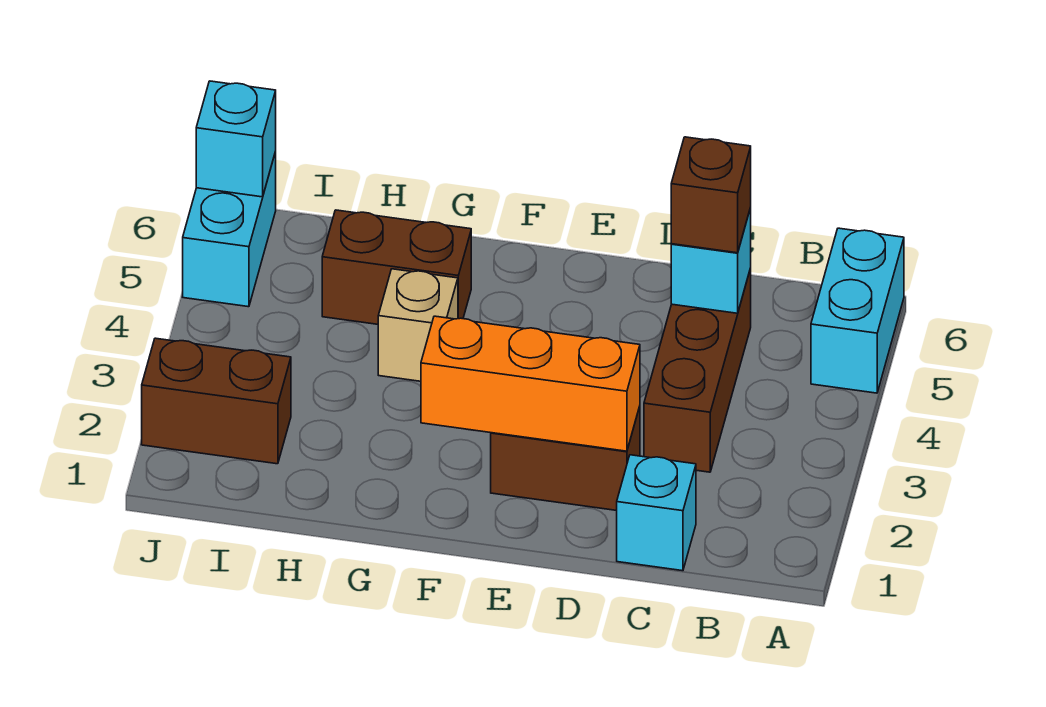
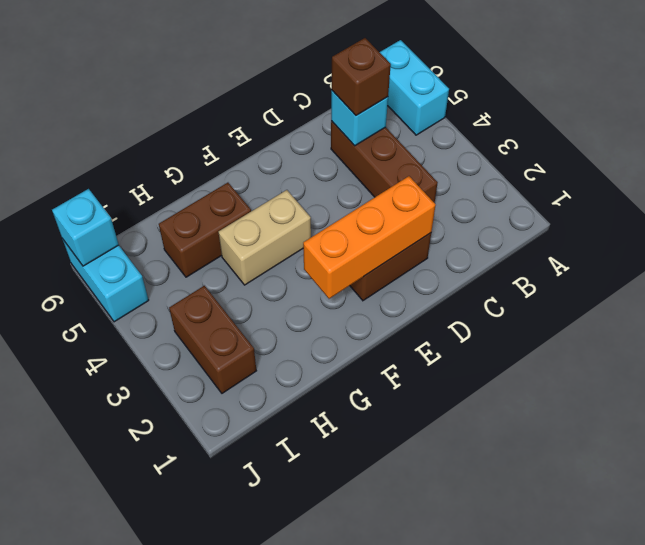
cyan brick C1 level 1 -> none
tan brick G4 level 1 -> tan brick F4:G4 level 1
brown brick I2:J2 level 1 -> brown brick I2:I3 level 1

